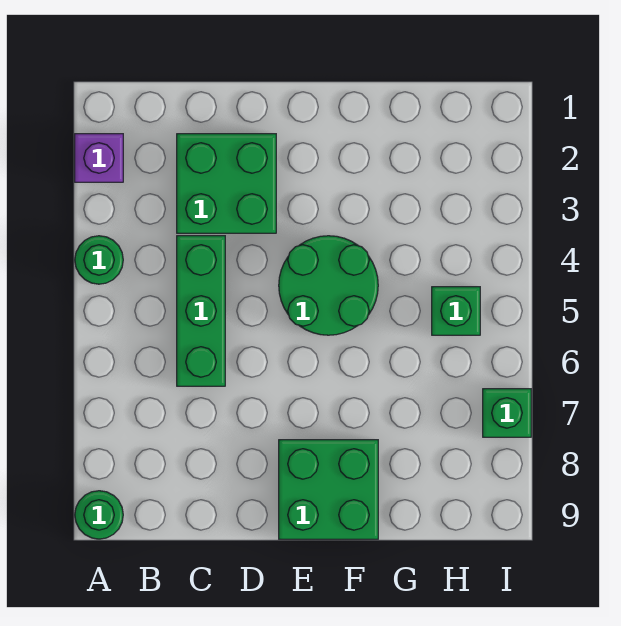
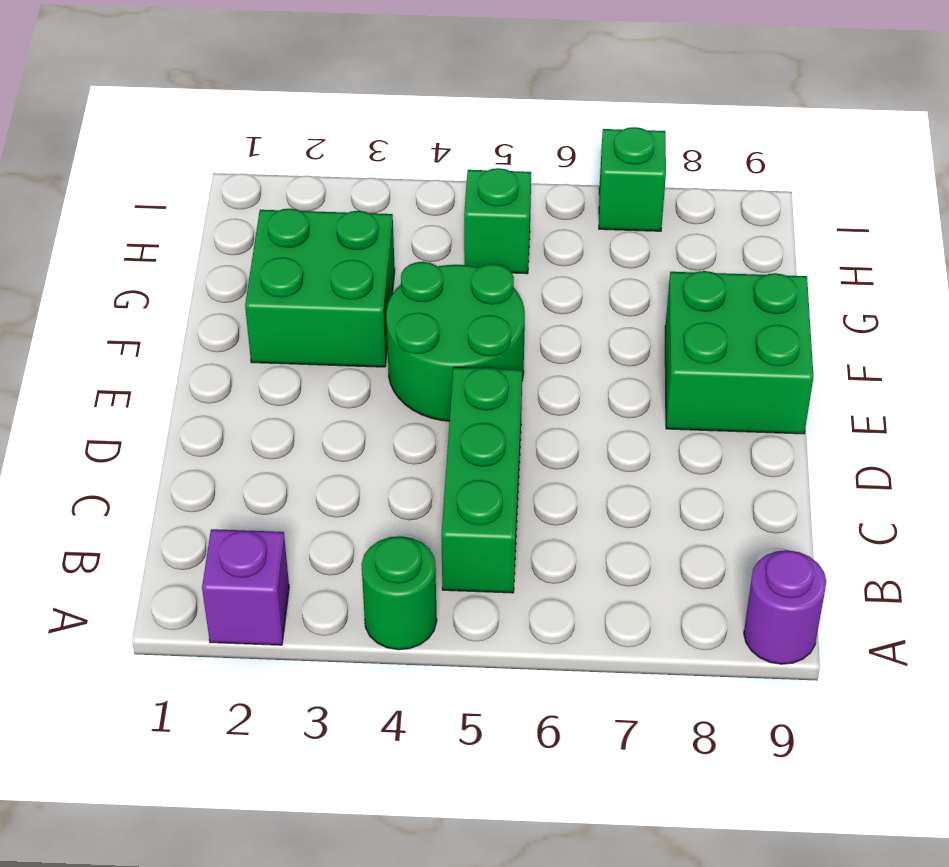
green round brick A9 level 1 -> purple round brick A9 level 1
green brick C2:D3 level 1 -> green brick F2:G3 level 1
green brick C4:C6 level 1 -> green brick B5:D5 level 1

